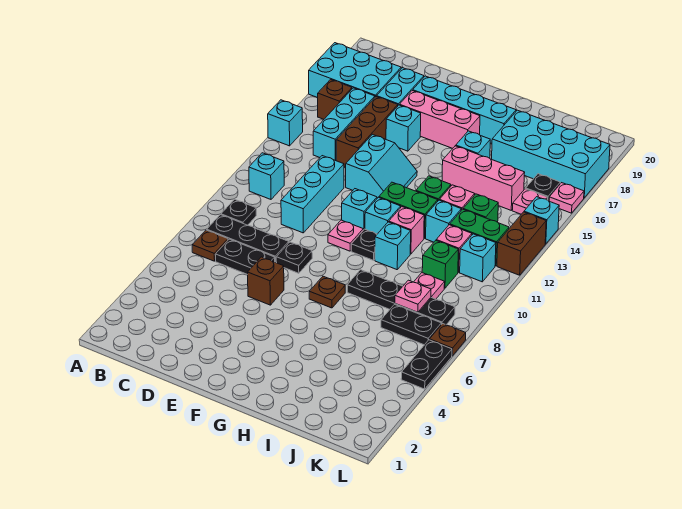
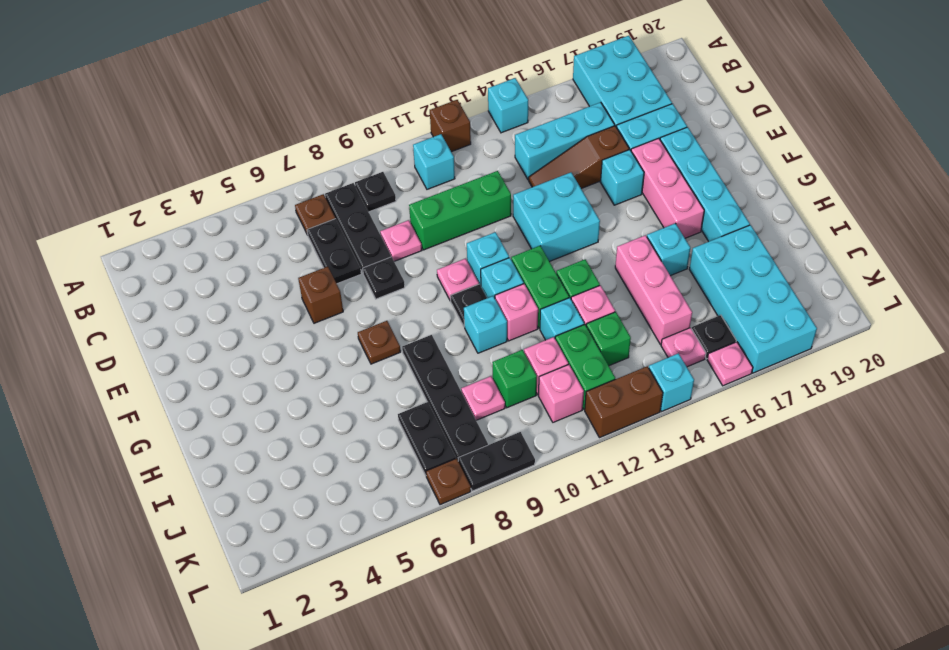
brown brick B16 level 1 -> brown brick A12 level 1
cyan brick D10:D12 level 1 -> green brick D10:D12 level 1
brown brick D14:D16 level 1 -> brown slope D14:D16 level 1 top 16
cyan slope E13:F14 level 1 top E -> cyan brick E13:F14 level 1
pink plate J8 level 2 -> pink plate D9 level 1
cyan brick K11 level 1 -> pink brick K11 level 1
black plate L5:L6 level 1 -> black plate L8:L9 level 1

